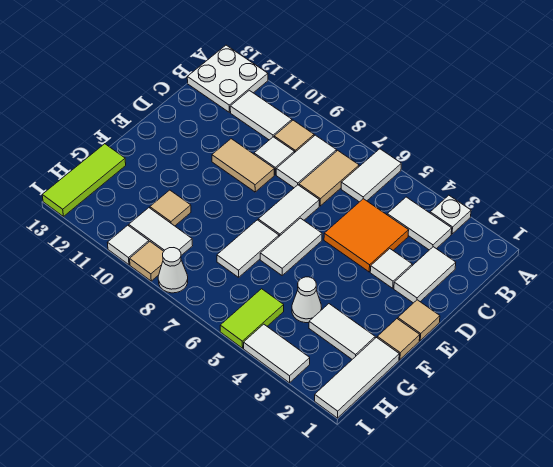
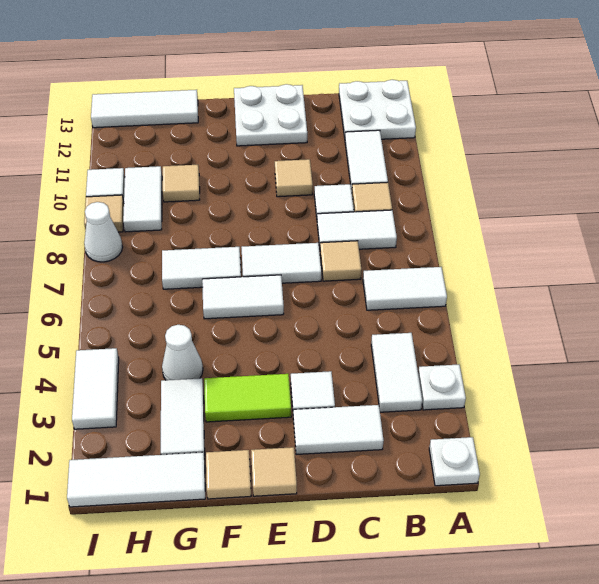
none -> white plate A1 level 1
tan tile B7:C7 level 1 -> tan tile C7 level 1
orange tile C4:D5 level 1 -> none
tan tile D9:D10 level 1 -> tan tile D10 level 1
none -> white plate D12:E13 level 1
lime tile G13:I13 level 1 -> white tile G13:I13 level 1
lime tile H5:I5 level 1 -> lime tile E3:F3 level 1

